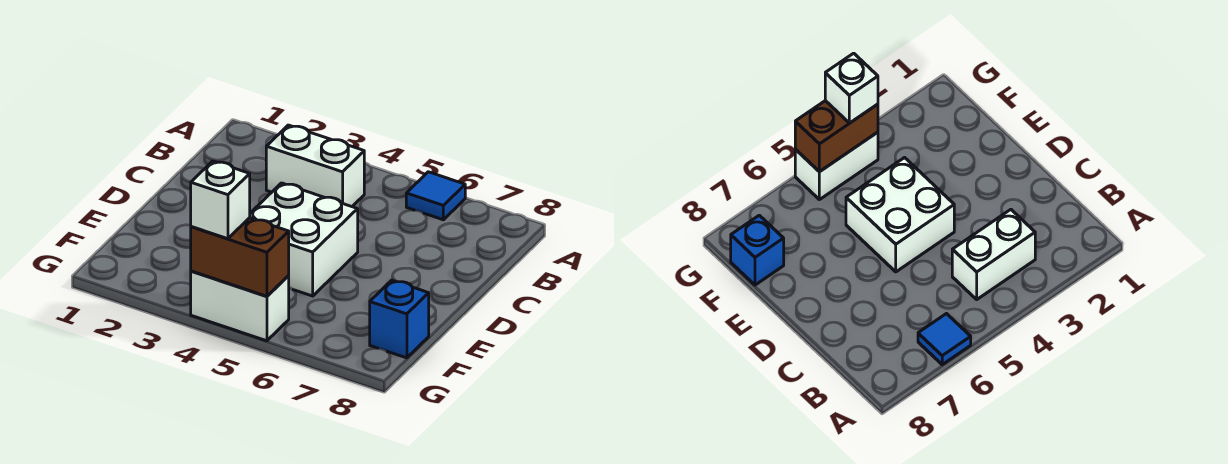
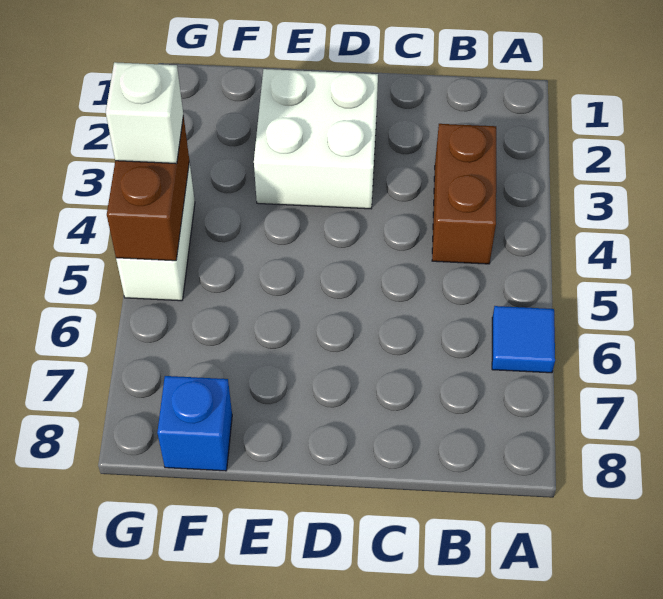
white brick B3:B4 level 1 -> brown brick B3:B4 level 1
white brick D4:E5 level 1 -> white brick D2:E3 level 1

